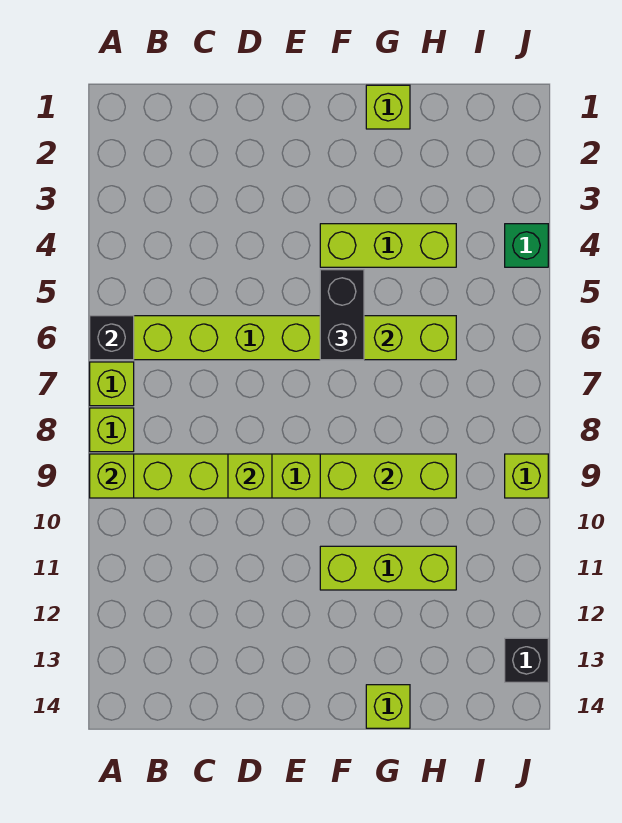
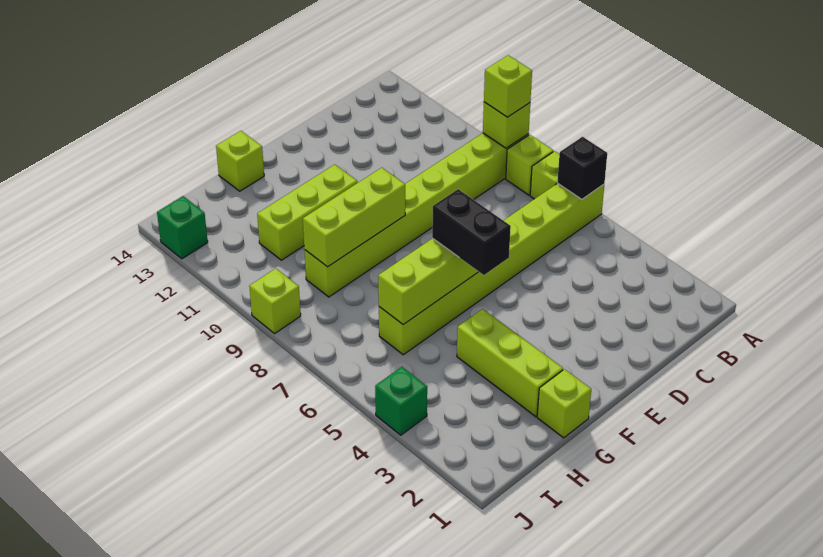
lime brick D9 level 2 -> lime brick A9 level 3
lime brick F4:H4 level 1 -> lime brick G2:G4 level 1
black brick J13 level 1 -> green brick J13 level 1

